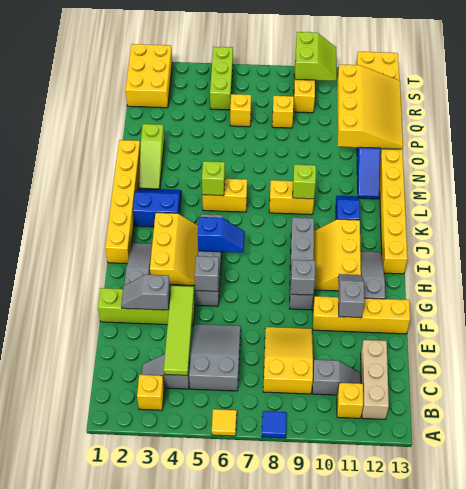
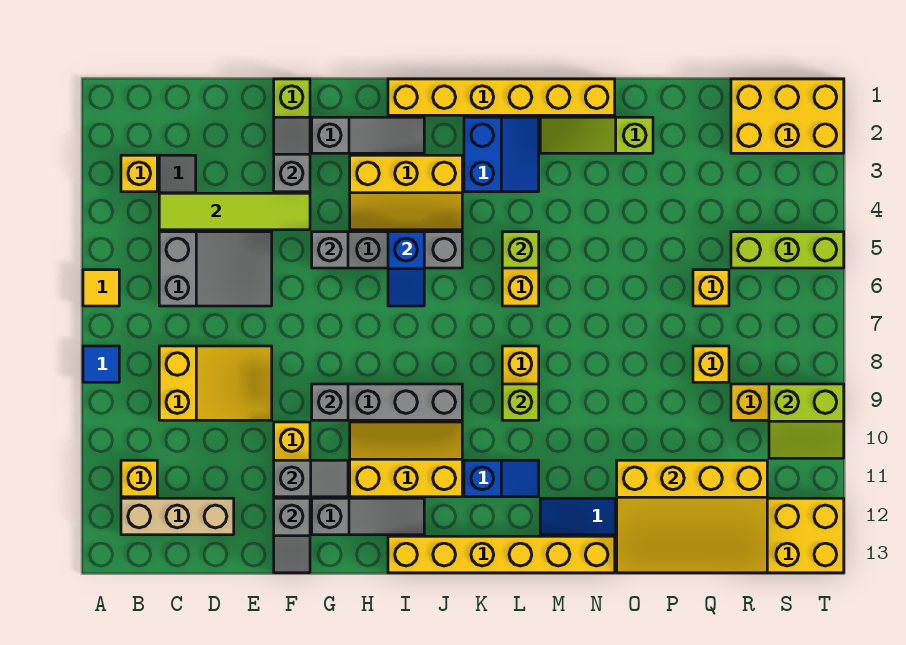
grey slope C10:C11 level 1 top 10 -> grey slope F12:F13 level 2 top 12

